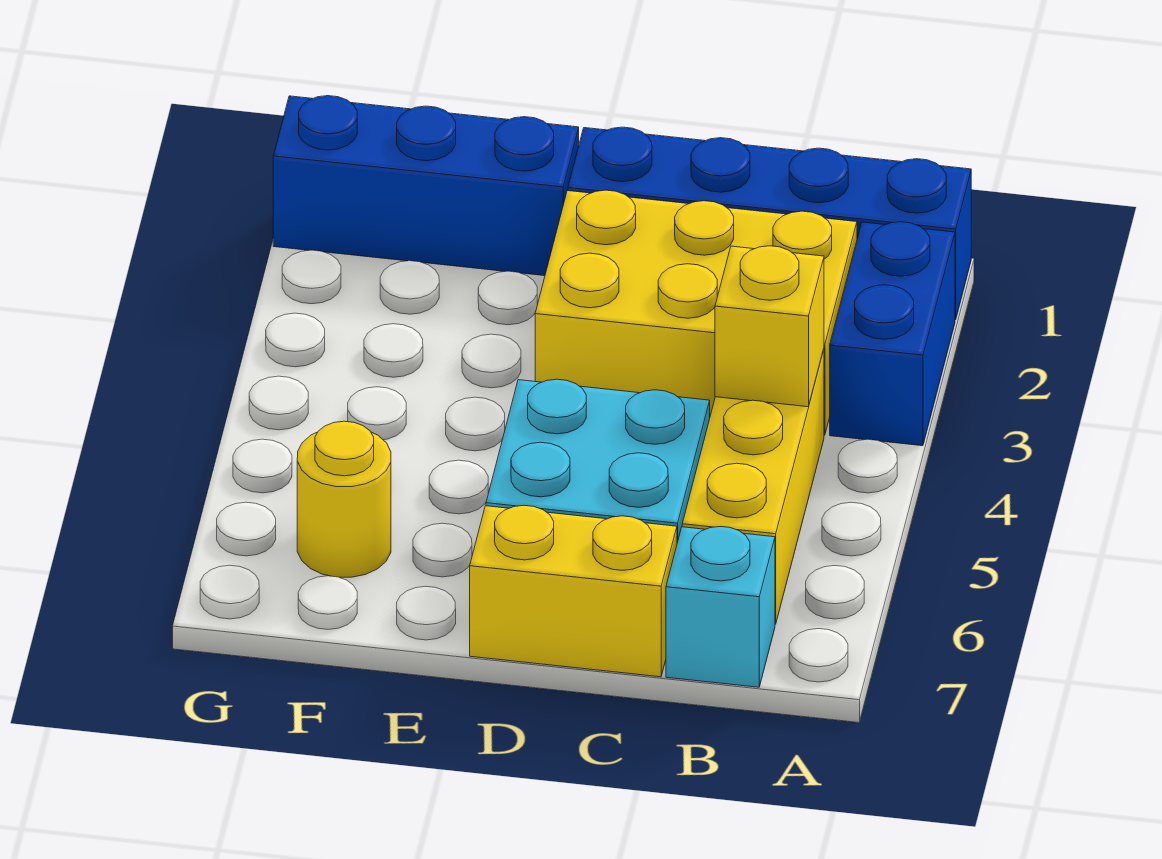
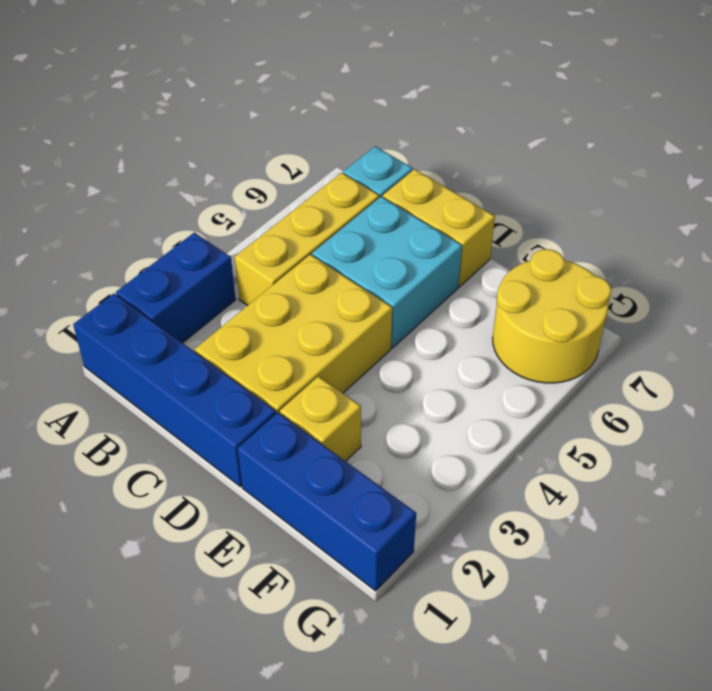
yellow brick B2:D3 level 1 -> yellow brick C2:D4 level 1
yellow brick B4 level 2 -> yellow brick E2 level 1
yellow round brick F6 level 1 -> yellow round brick F6:G7 level 1

